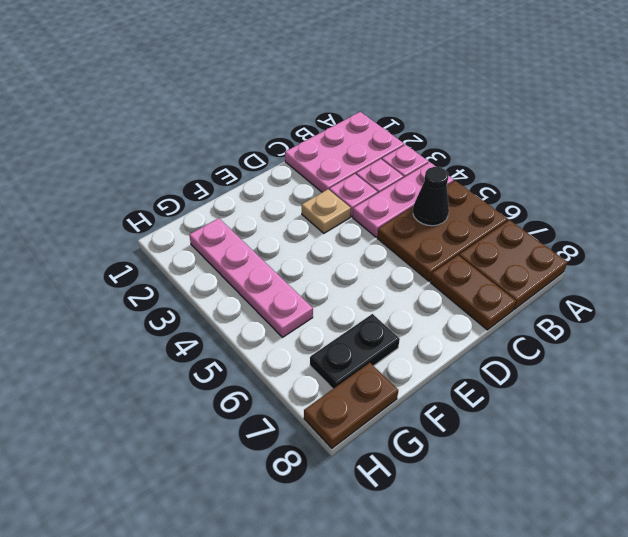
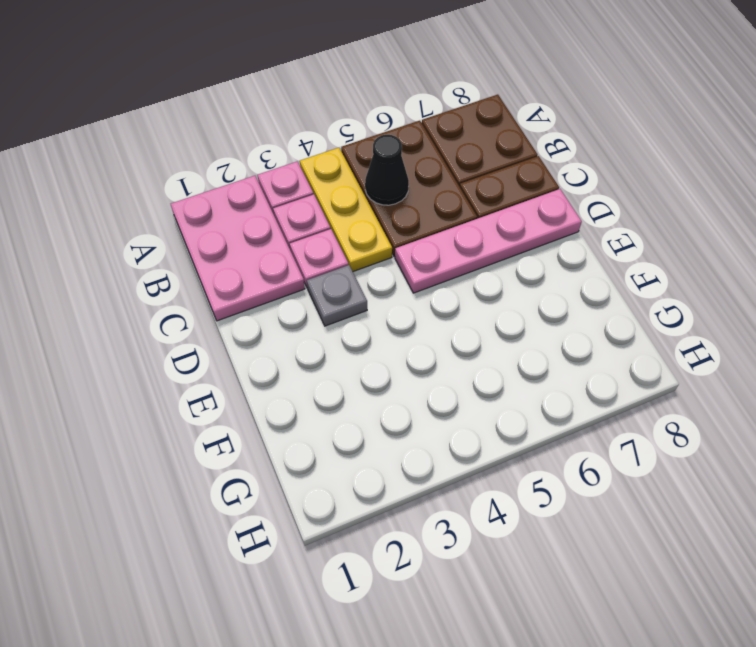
pink plate A4:C4 level 1 -> yellow plate A4:C4 level 1
tan plate D3 level 1 -> grey plate D3 level 1
black plate F7:G7 level 1 -> none
pink plate G2:G5 level 1 -> pink plate D5:D8 level 1
brown plate G8:H8 level 1 -> none

